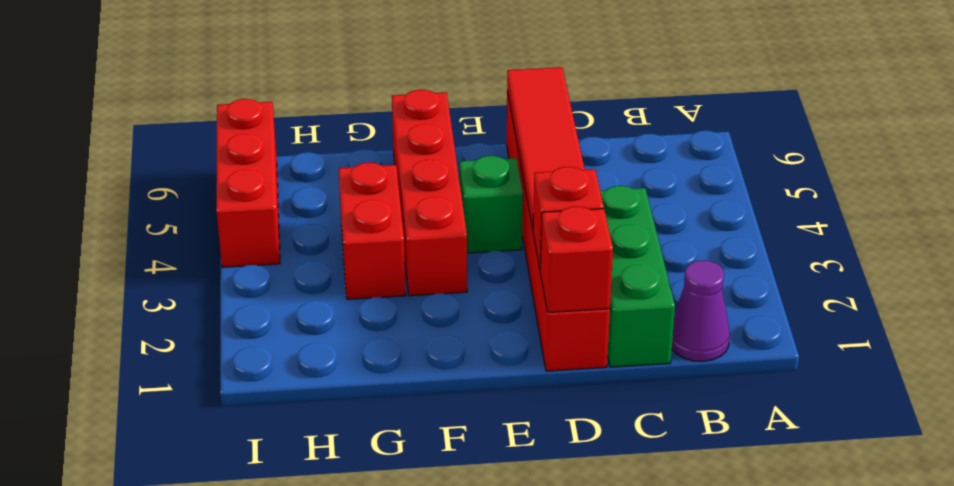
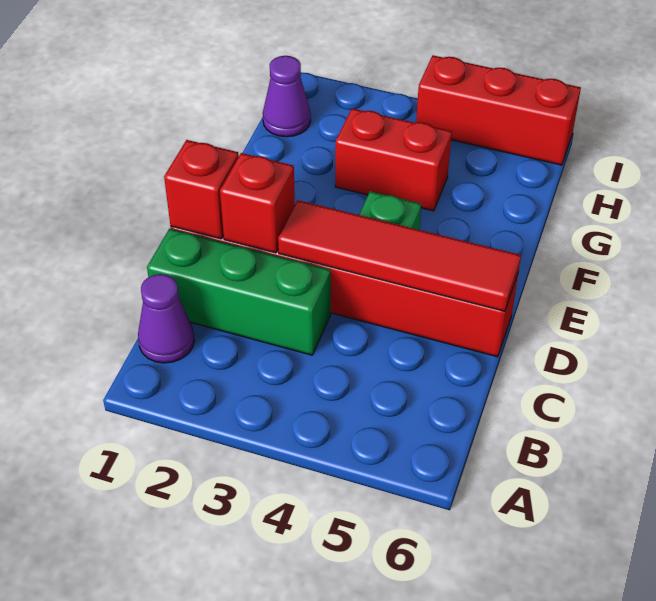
red brick F3:F6 level 1 -> none
none -> purple cone H1 level 1

